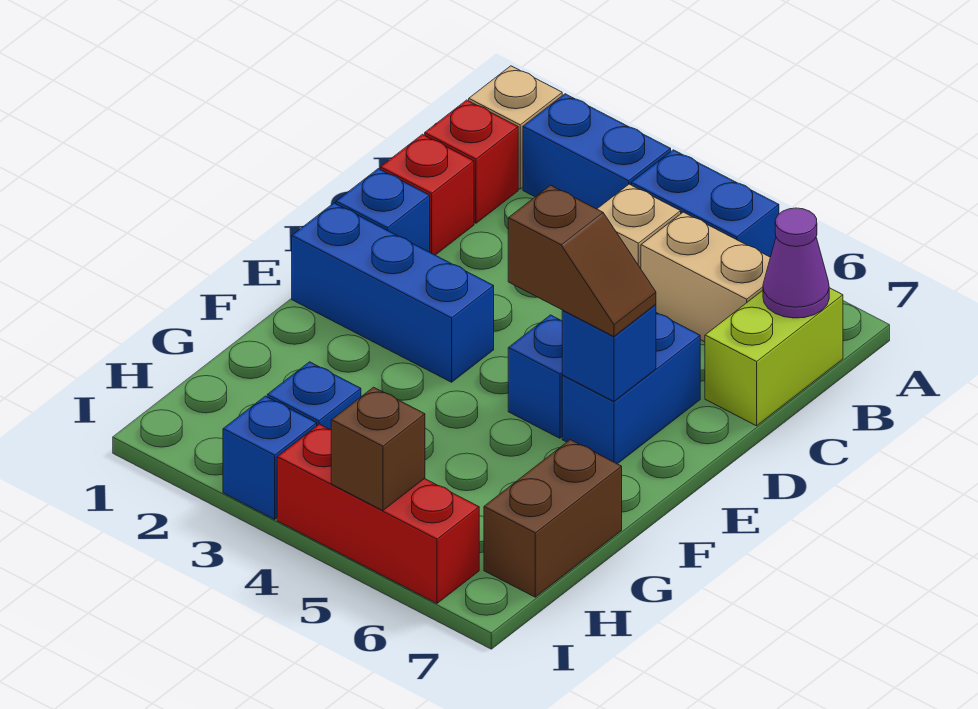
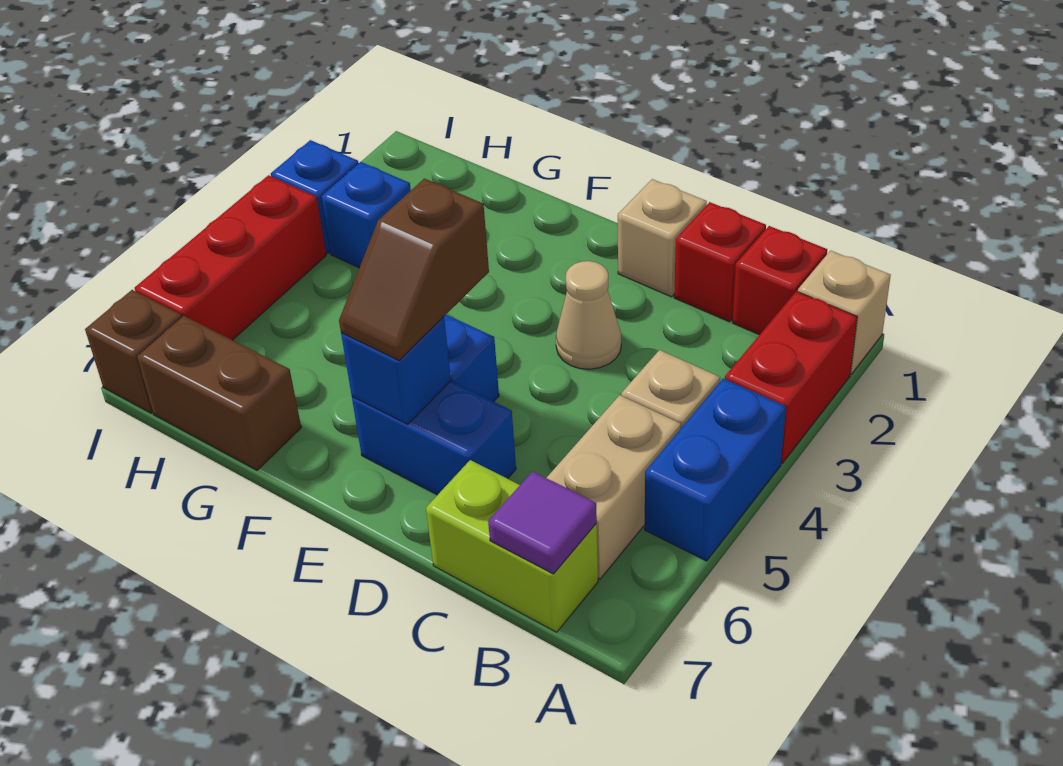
blue brick A2:A3 level 1 -> red brick A2:A3 level 1
purple cone B7 level 2 -> purple tile B7 level 2
blue brick D1 level 1 -> tan brick D1 level 1
none -> tan cone D3 level 1
blue brick E1:E3 level 1 -> none
brown brick I5 level 2 -> brown brick I7 level 1

